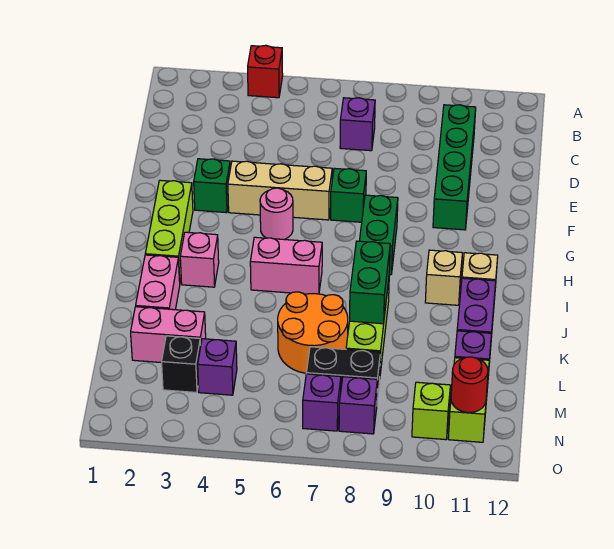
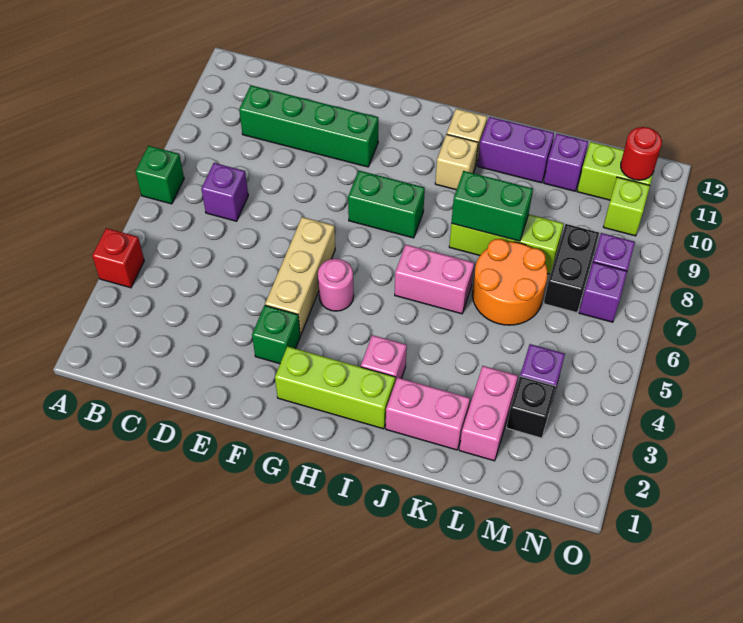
green brick F7 level 1 -> green brick A7 level 1
pink brick I5:I6 level 1 -> pink brick I6:J6 level 1

